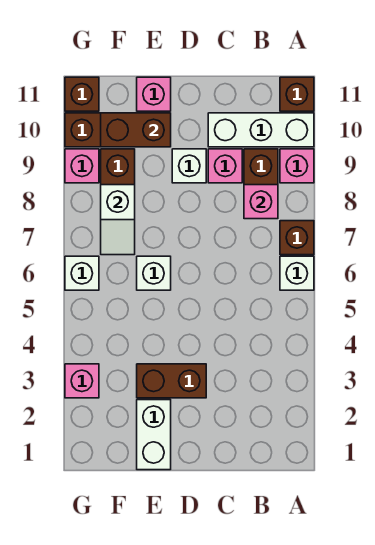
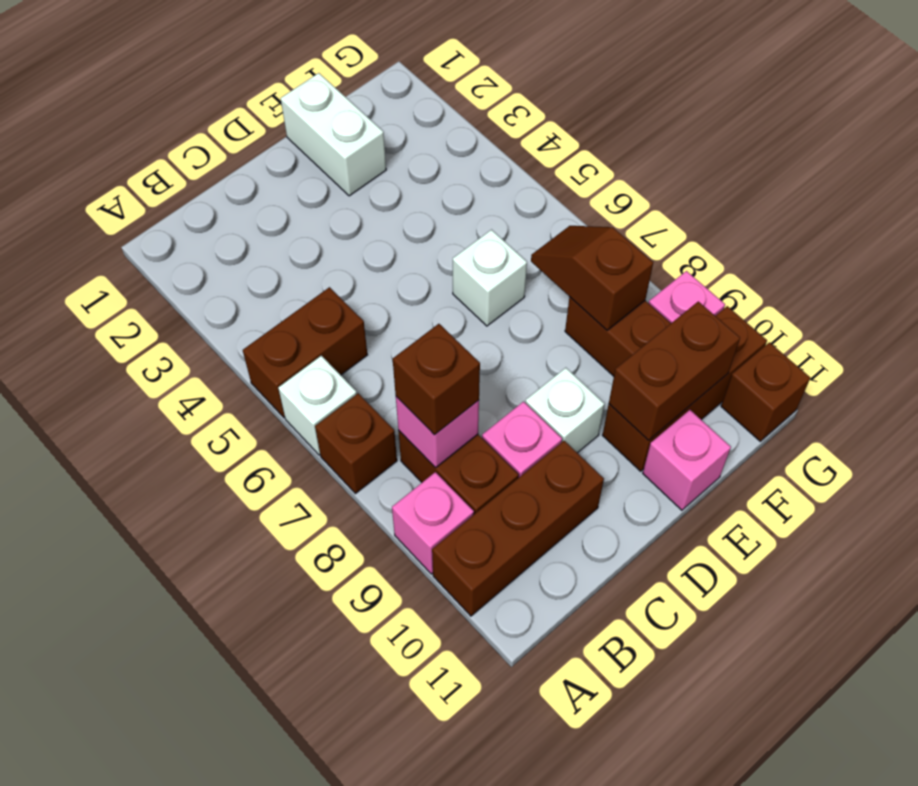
white brick A10:C10 level 1 -> brown brick A10:C10 level 1
brown brick A11 level 1 -> brown brick B8 level 3
brown brick D3:E3 level 1 -> brown brick A5:B5 level 1
white slope F7:F8 level 2 top 8 -> brown slope F7:F8 level 2 top 8
pink brick G3 level 1 -> none
white brick G6 level 1 -> none

